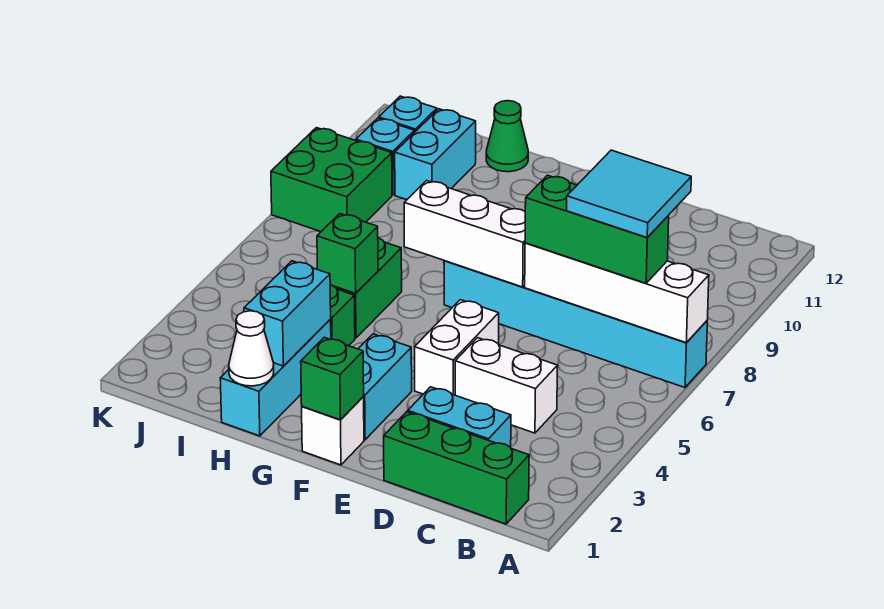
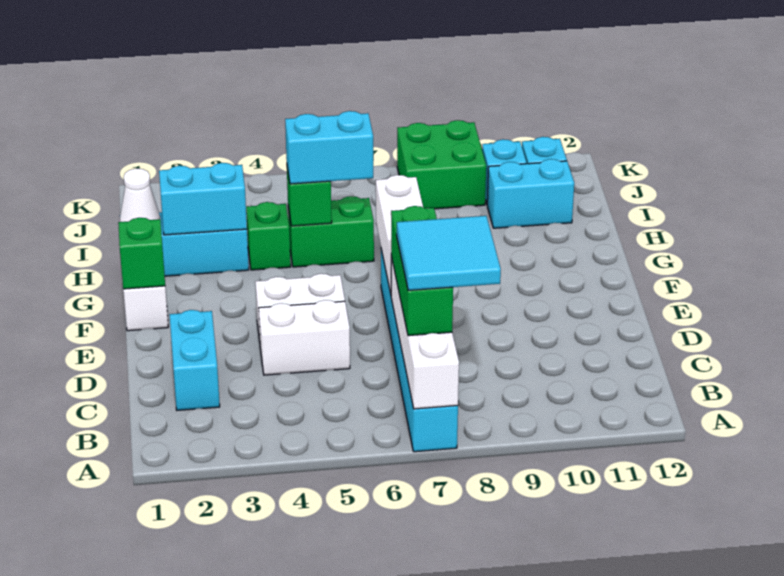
green brick B1:D1 level 1 -> none
white brick C4:D4 level 1 -> white brick D4:D5 level 1
cyan brick F2:F3 level 1 -> cyan brick H5:H6 level 3
green cone H12 level 1 -> none

